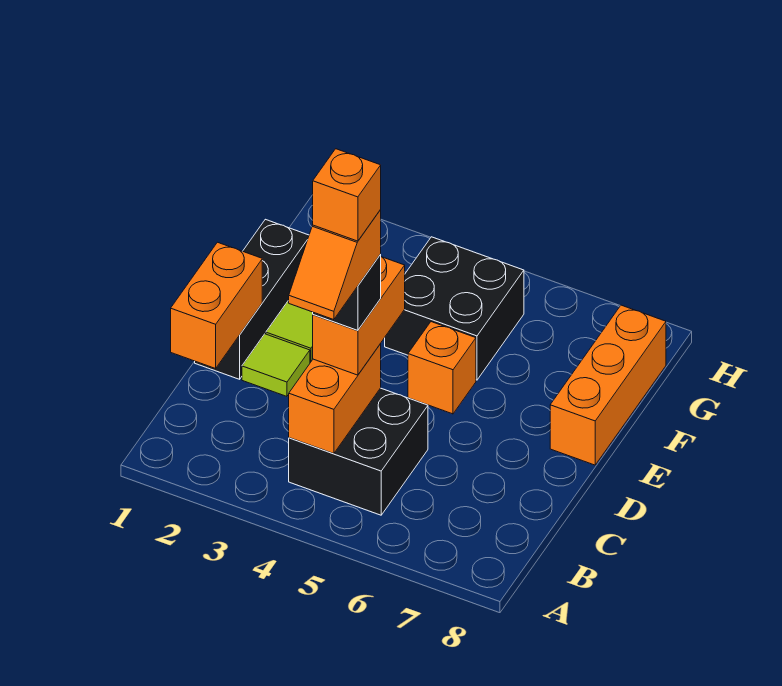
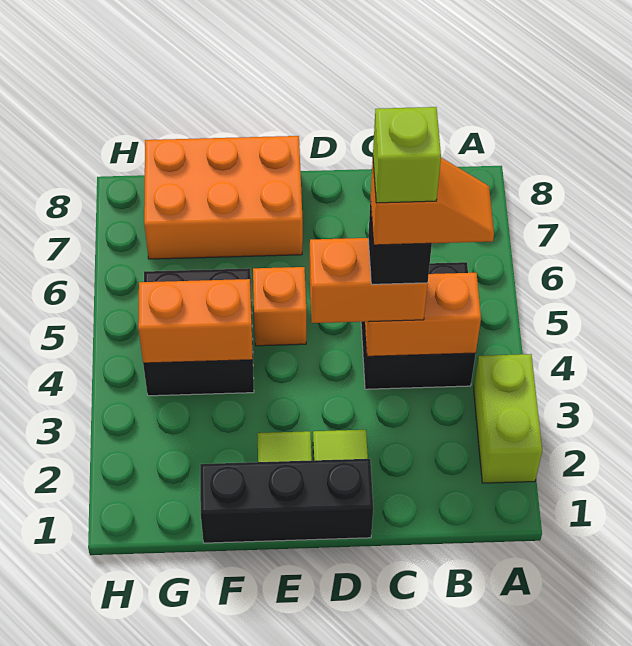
none -> lime brick A2:A3 level 1
orange brick C1:D1 level 2 -> orange brick F4:G4 level 2
orange brick C4 level 6 -> lime brick C4 level 6
orange brick E8:G8 level 1 -> orange brick E7:G8 level 1

